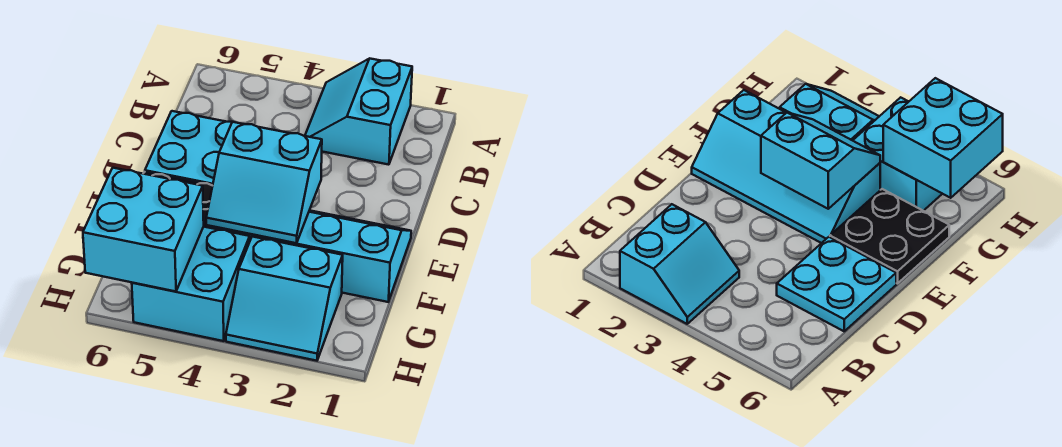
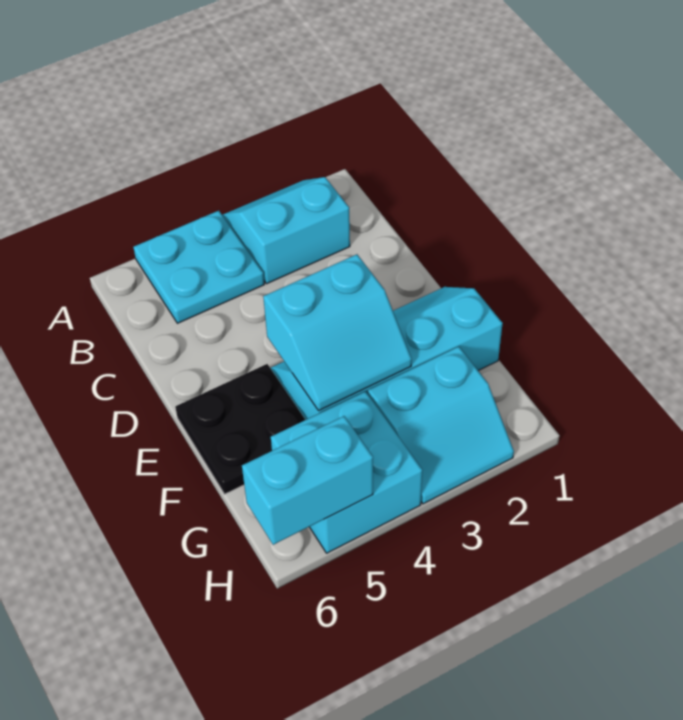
cyan slope A2:B3 level 1 top 2 -> cyan slope A2:B3 level 1 top B
cyan plate C5:D6 level 1 -> cyan plate A4:B5 level 1
cyan brick G5:H6 level 2 -> cyan brick H5:H6 level 2

